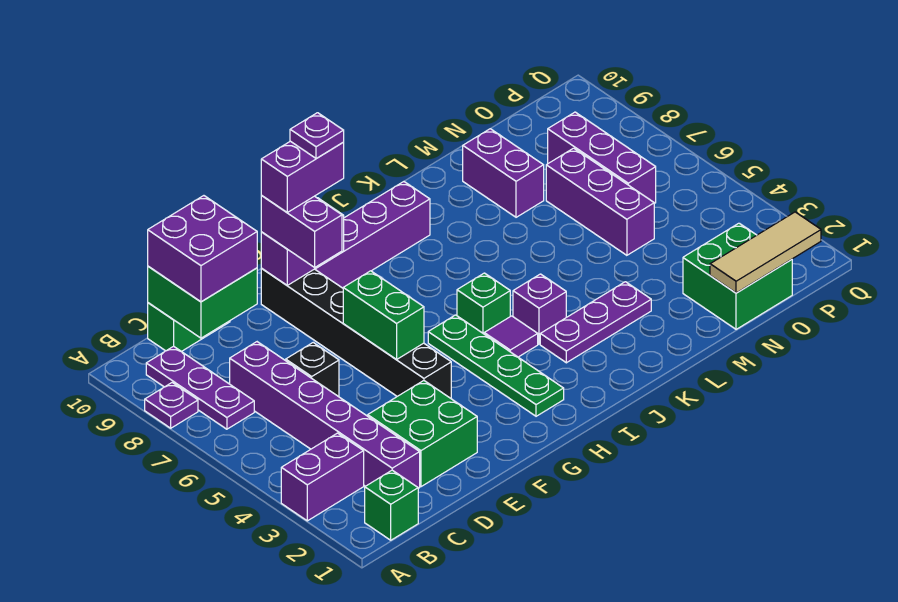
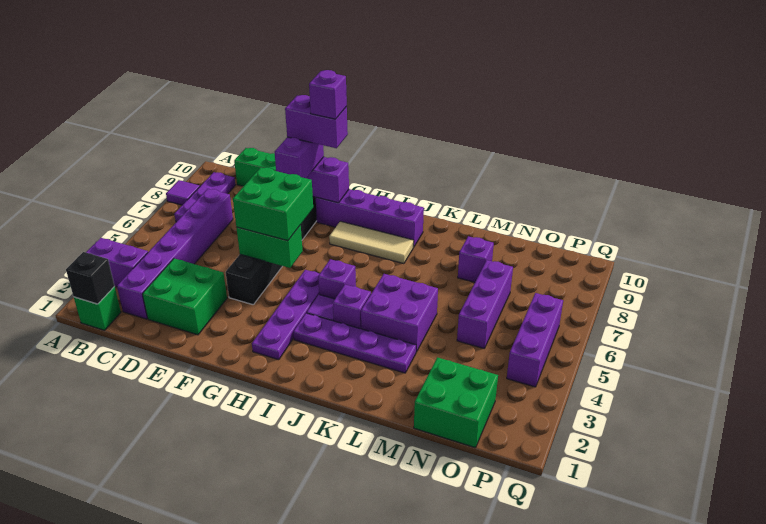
purple plate A8 level 1 -> purple tile A8 level 1
green brick C9:D10 level 2 -> green brick F5:G6 level 3
purple brick C9:D10 level 3 -> purple brick K4:L5 level 1
black brick D6 level 1 -> black brick B1 level 2
green brick F5:F6 level 2 -> green brick F5:G5 level 2
purple plate G9 level 5 -> purple brick G9 level 5
green plate H2:H5 level 1 -> purple plate H2:H5 level 1
green brick I5 level 1 -> purple brick I5 level 1
purple plate J3:L3 level 1 -> purple plate I3:L3 level 1
purple brick M8:M9 level 1 -> purple brick M8 level 1
tan tile N1:P1 level 2 -> tan tile H8:J8 level 1
purple brick O6:O8 level 1 -> purple brick P4:P6 level 1

